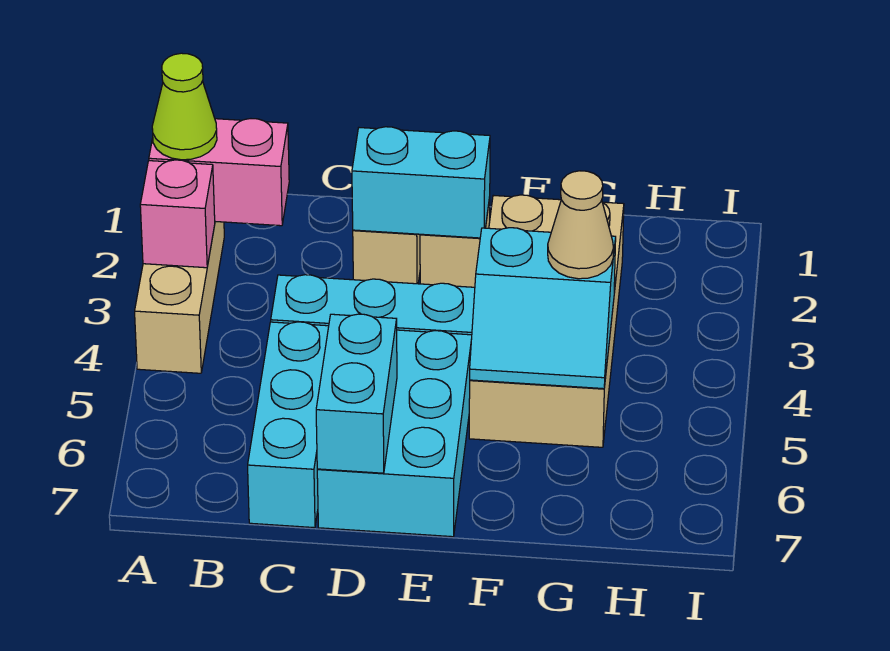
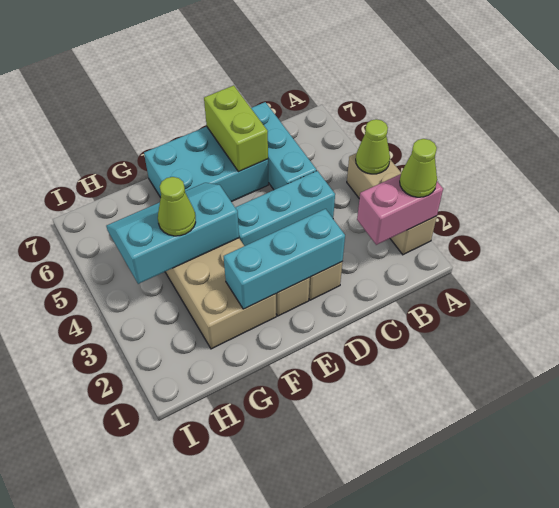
pink brick A3 level 2 -> none
none -> lime cone A4 level 2
cyan brick D2:E2 level 2 -> cyan brick D2:F2 level 2
cyan brick D5:E7 level 1 -> cyan brick D6:F7 level 1
cyan brick D6:D7 level 2 -> lime brick D6:D7 level 2
cyan slope F4:G5 level 2 top 4 -> cyan slope F4:H5 level 2 top 4
tan cone G4 level 3 -> lime cone G4 level 3

